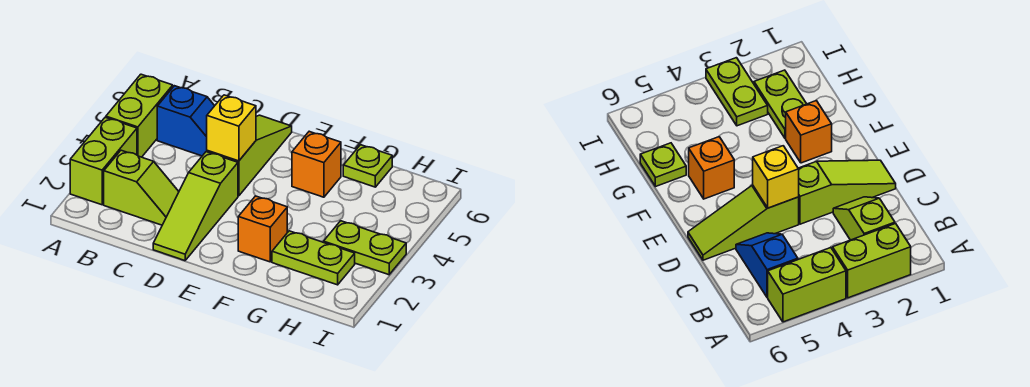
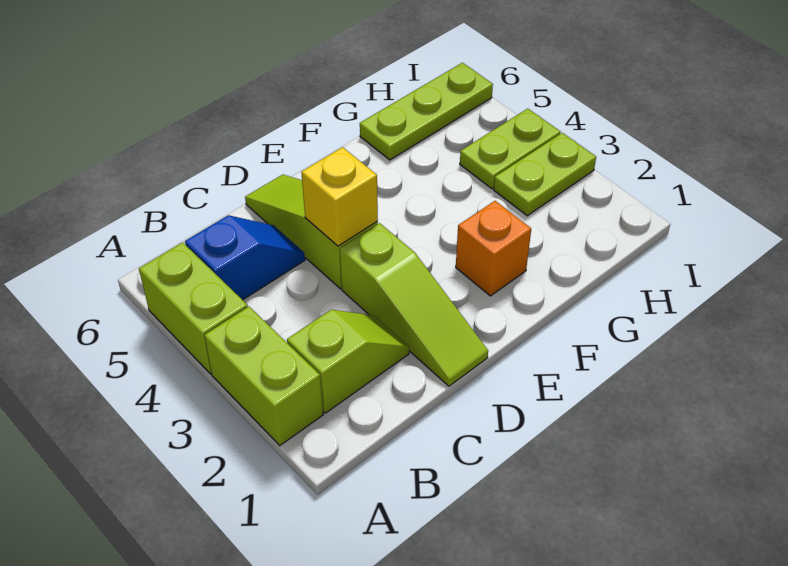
orange brick F5 level 1 -> none
lime plate G2:H2 level 1 -> lime plate H4:I4 level 1
lime plate G6 level 1 -> lime plate G6:I6 level 1

